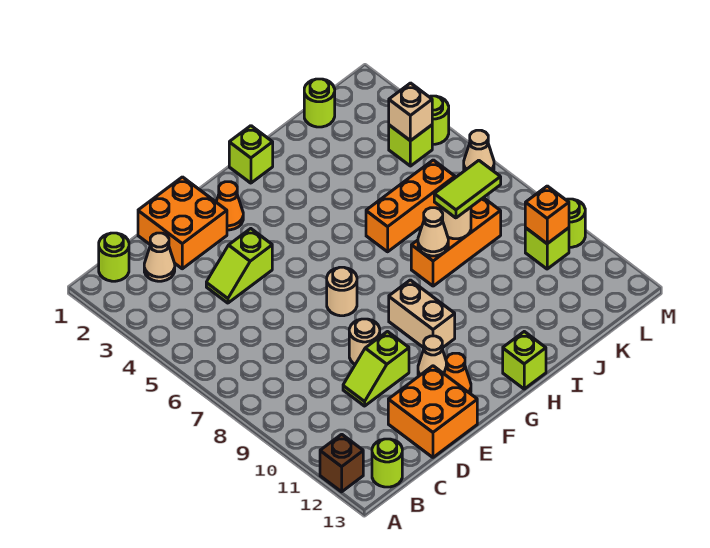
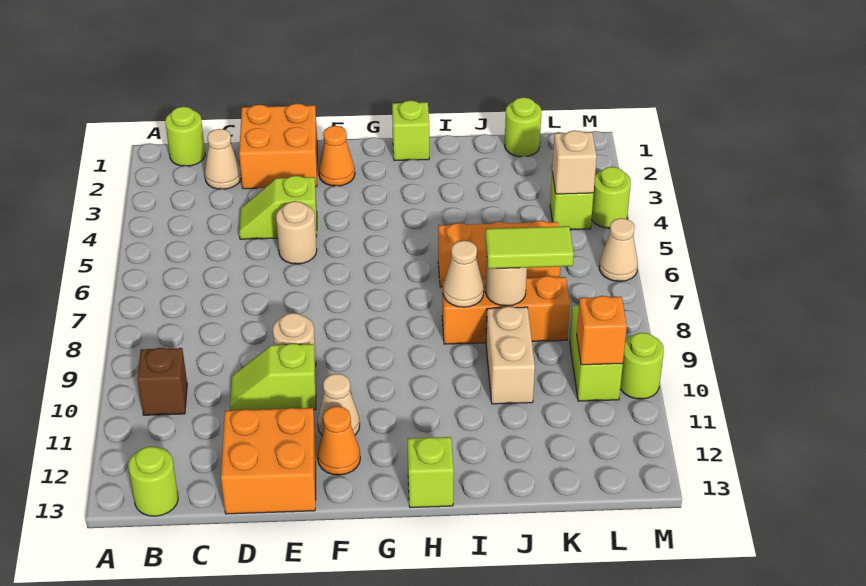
brown brick A12 level 1 -> brown brick B10 level 1
tan round brick F7 level 1 -> tan round brick E5 level 1
tan brick G9:G10 level 1 -> tan brick J9:J10 level 1
lime brick L10 level 1 -> lime brick L9:L10 level 1

